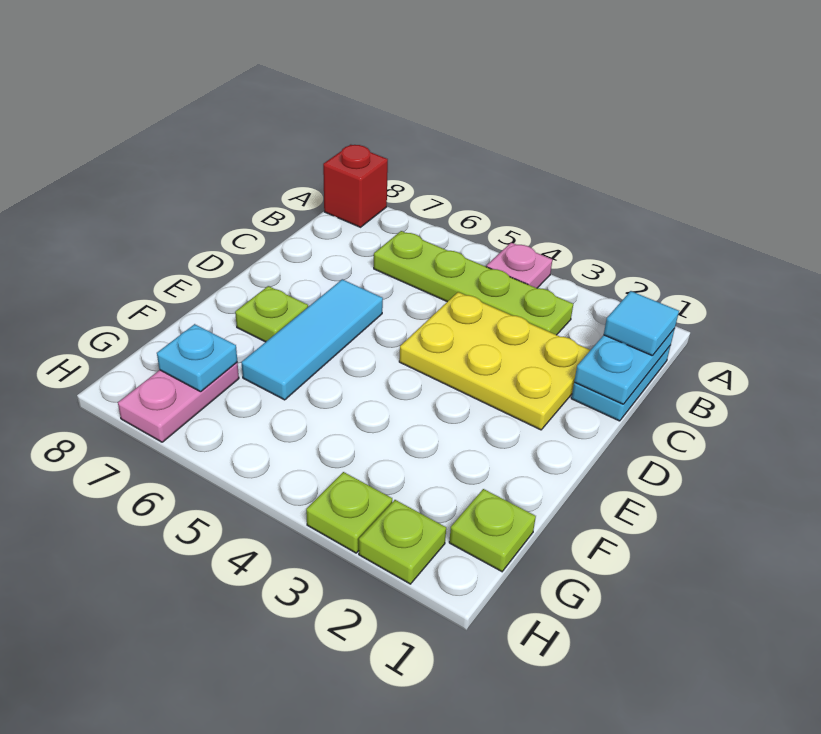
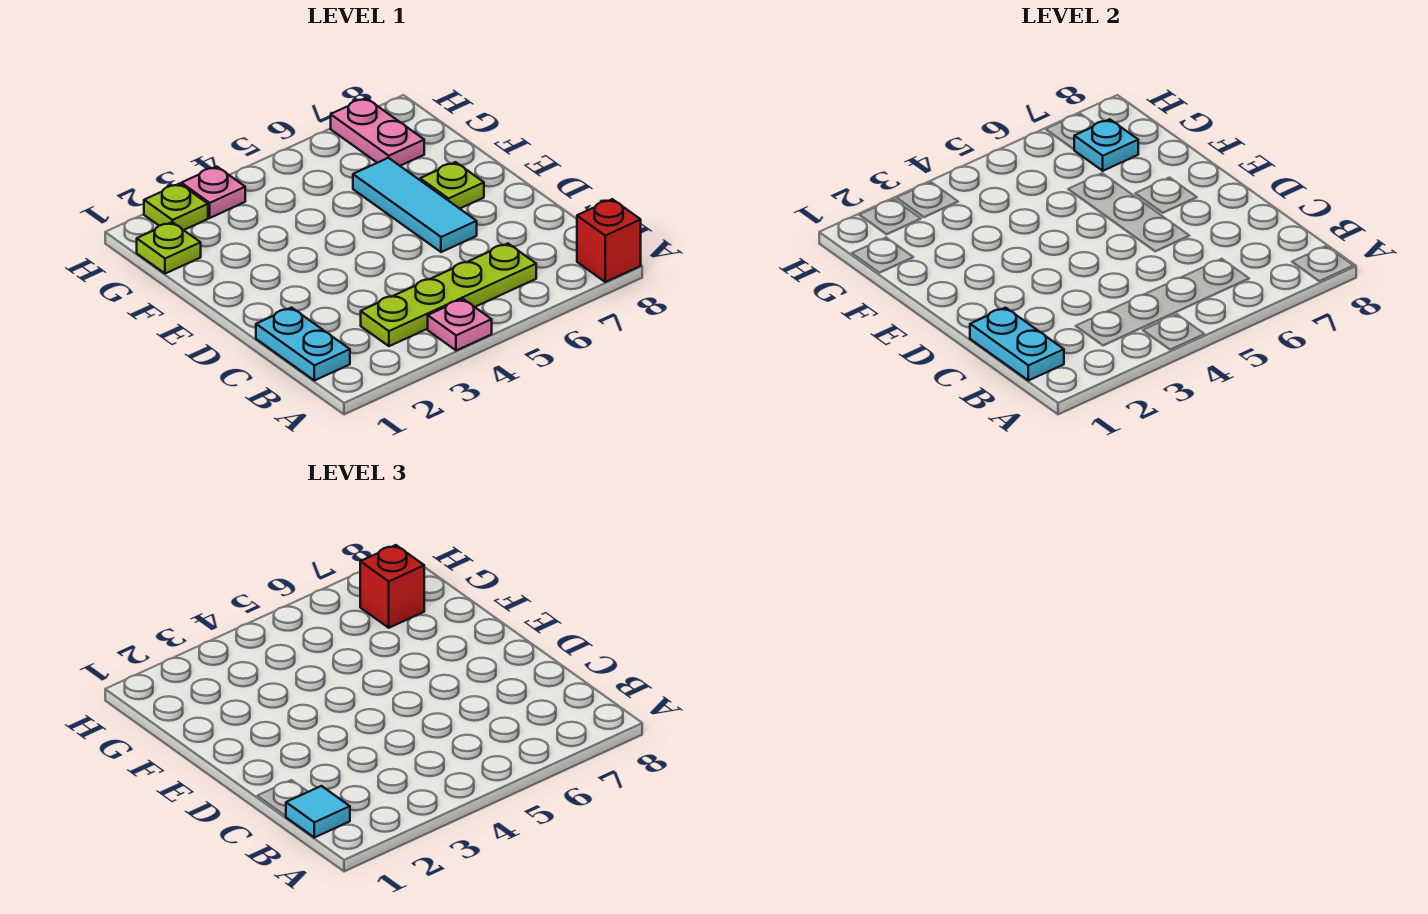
yellow plate C2:D4 level 1 -> none
none -> red brick G7 level 3
lime plate H3 level 1 -> pink plate H3 level 1

